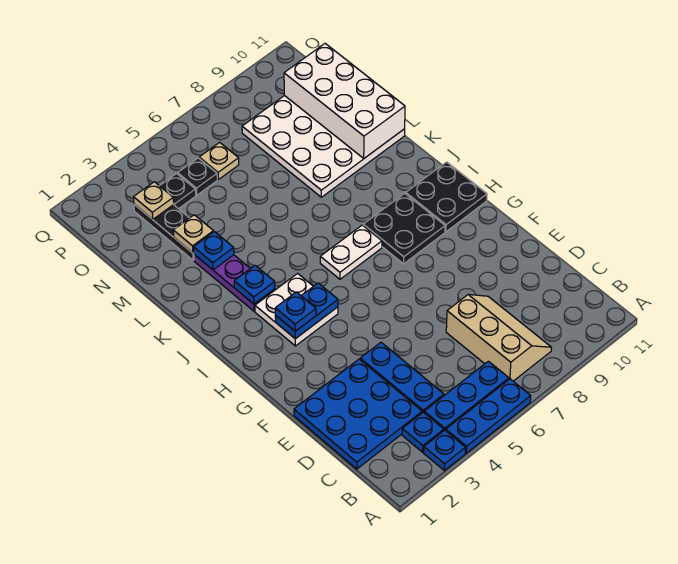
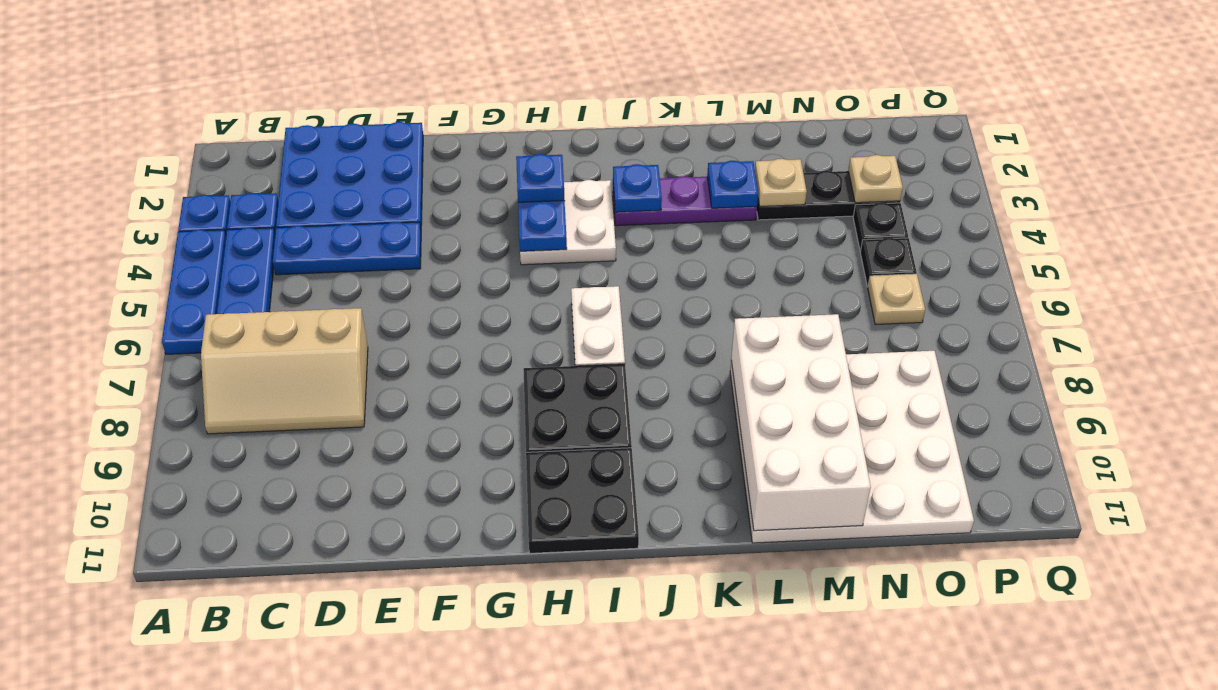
white brick L10:O11 level 2 -> white brick L8:M11 level 2

